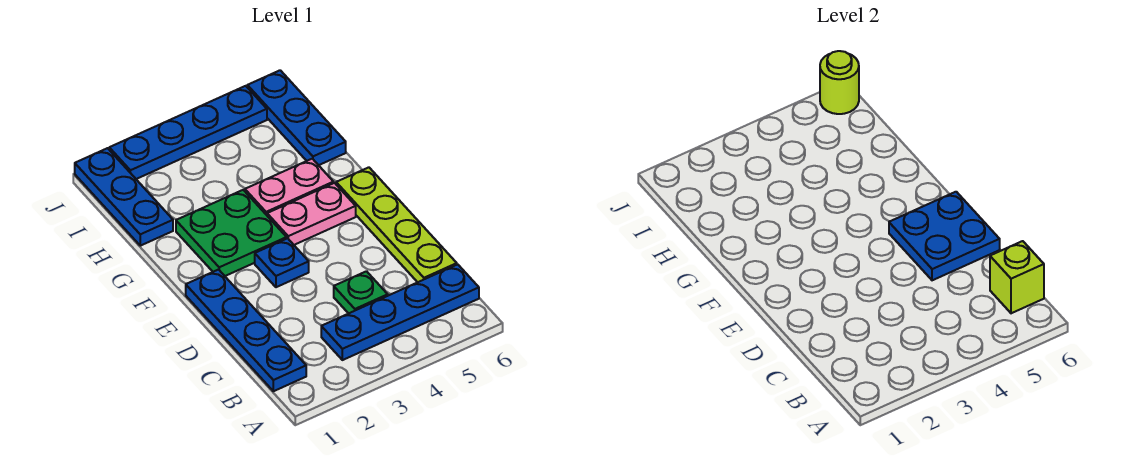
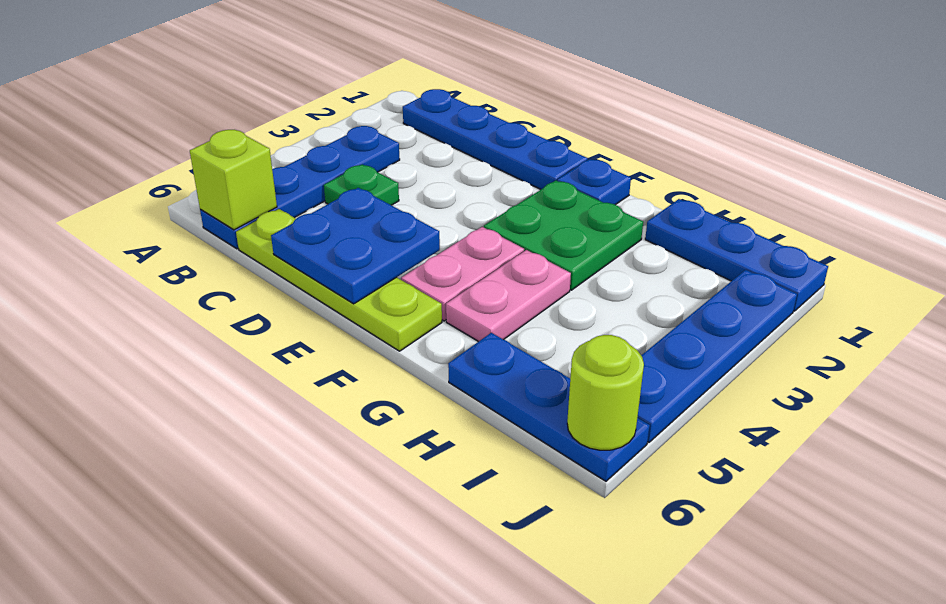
blue plate E3 level 1 -> blue plate F1 level 1

